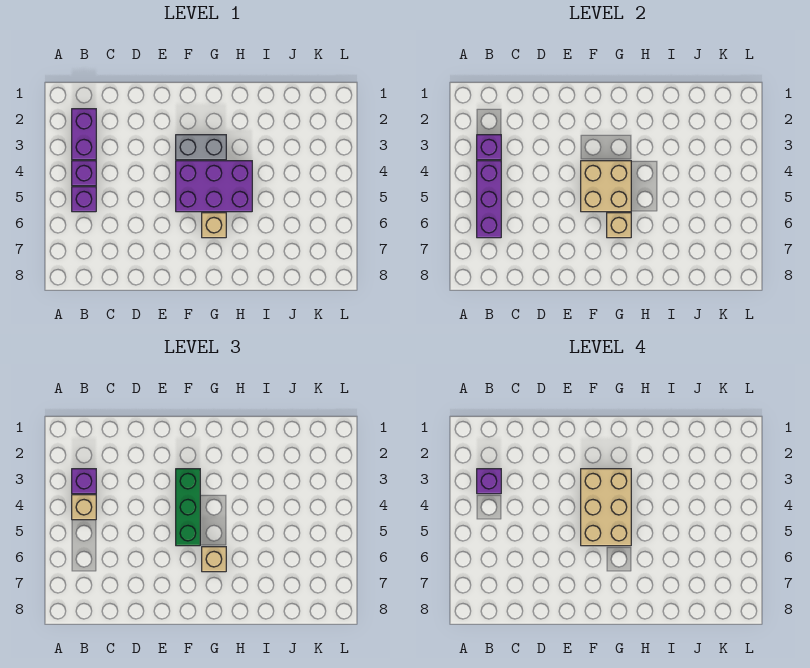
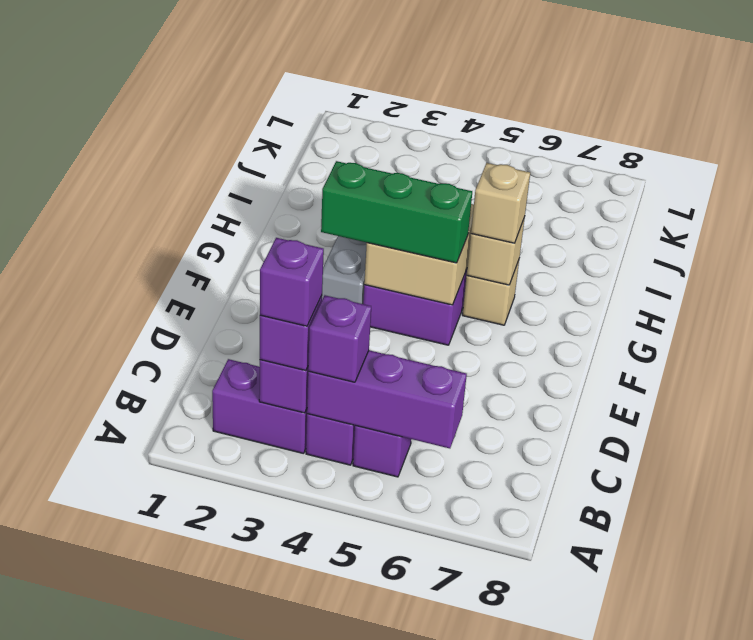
tan brick B4 level 3 -> purple brick B4 level 3
tan brick F3:G5 level 4 -> none

